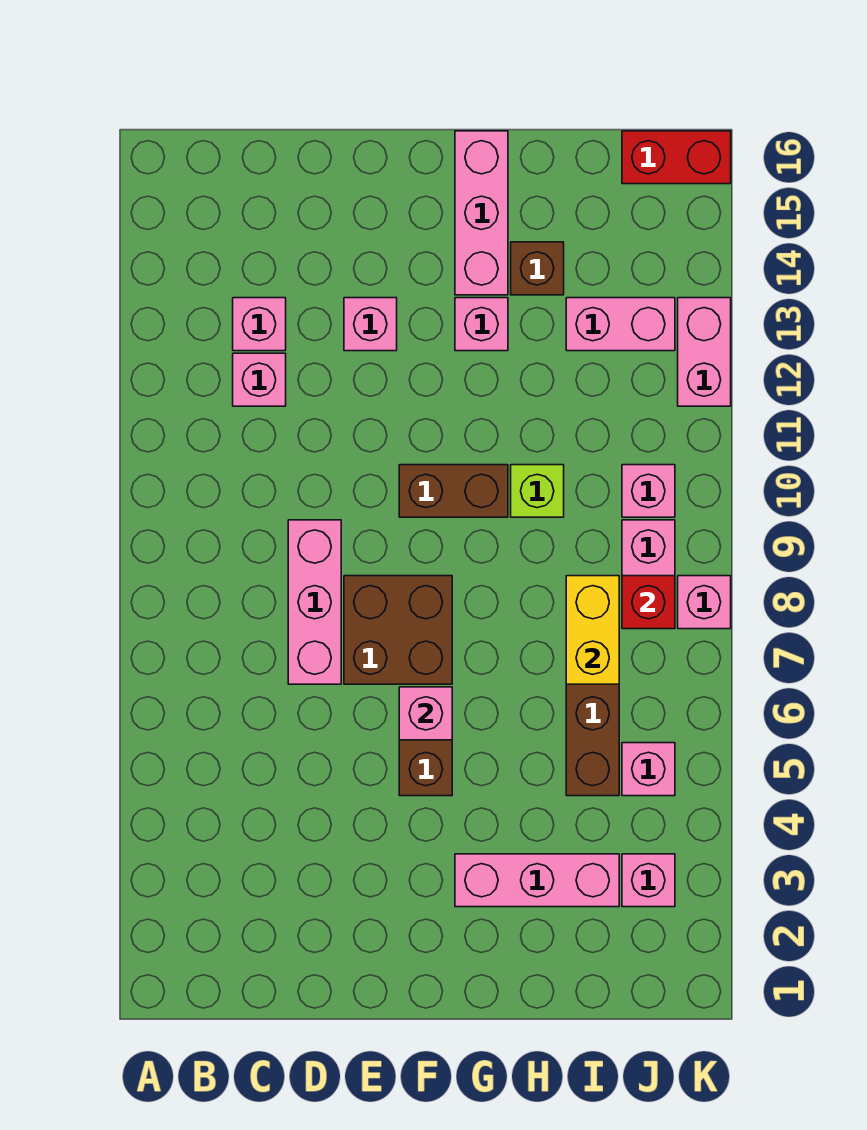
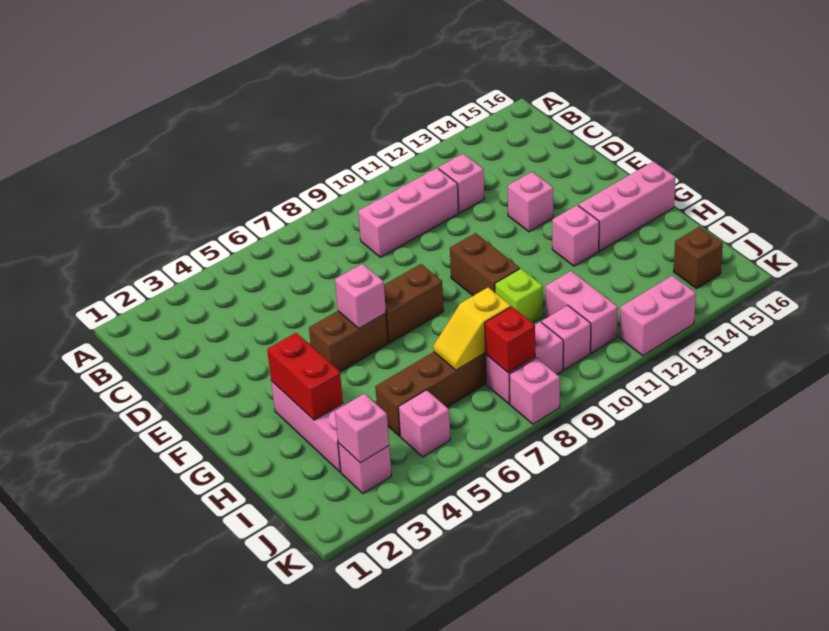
pink brick C13 level 1 -> pink brick J3 level 2
pink brick D7:D9 level 1 -> pink brick C9:C11 level 1
brown brick E7:F8 level 1 -> brown brick F7:F8 level 1
brown brick H14 level 1 -> brown brick J15 level 1
yellow brick I7:I8 level 2 -> yellow slope I7:I8 level 2 top 8
pink brick I13:J13 level 1 -> pink brick I11:J11 level 1
red brick J16:K16 level 1 -> red brick G3:H3 level 2

